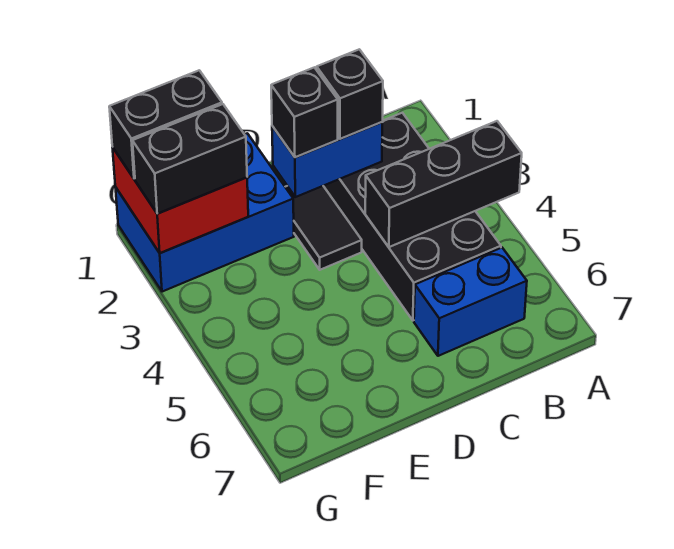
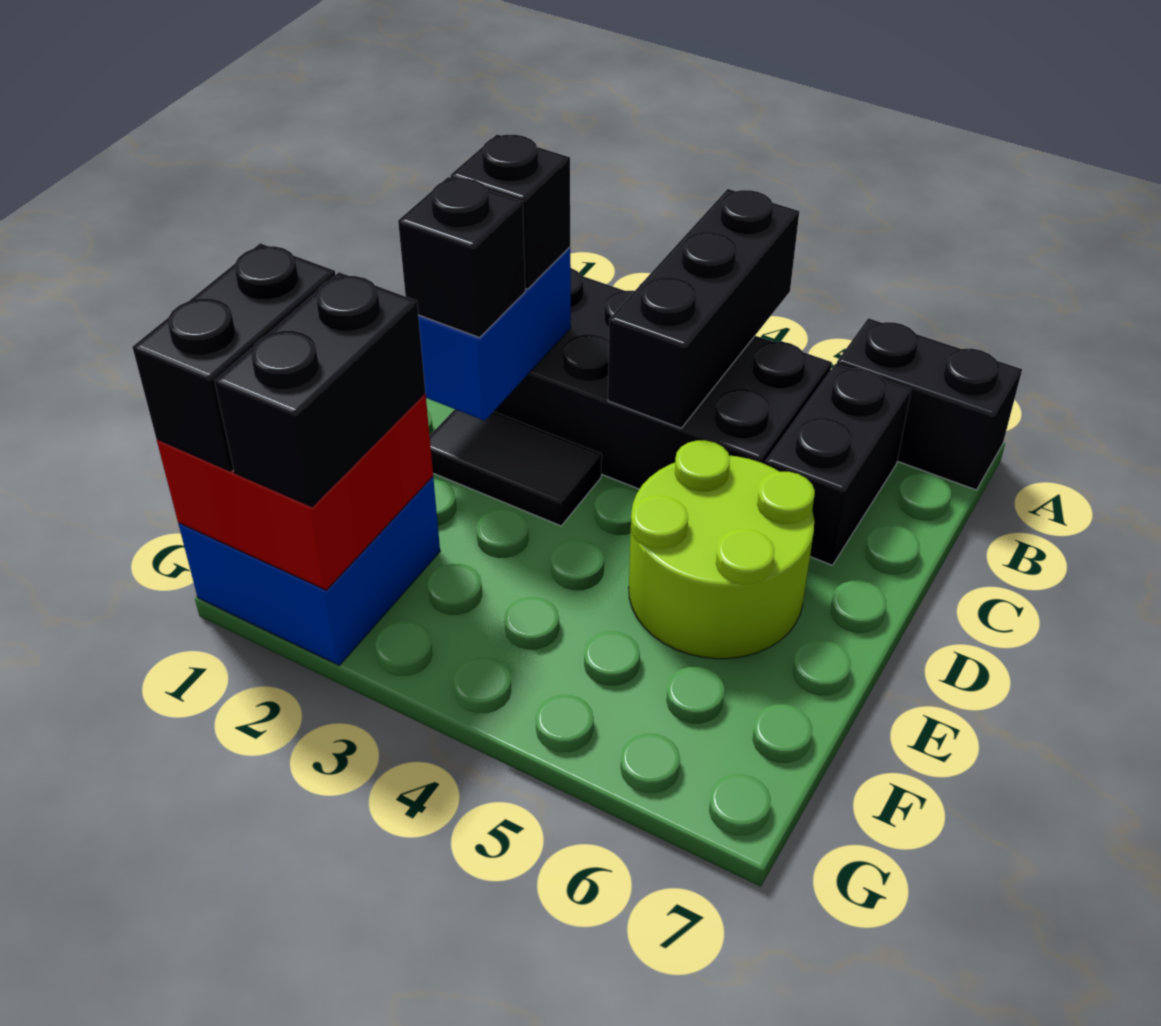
none -> black brick A6:A7 level 1
blue brick B6:C6 level 1 -> black brick B6:C6 level 1
none -> lime round brick D5:E6 level 1
blue brick E1:G2 level 1 -> blue brick F1:G2 level 1

